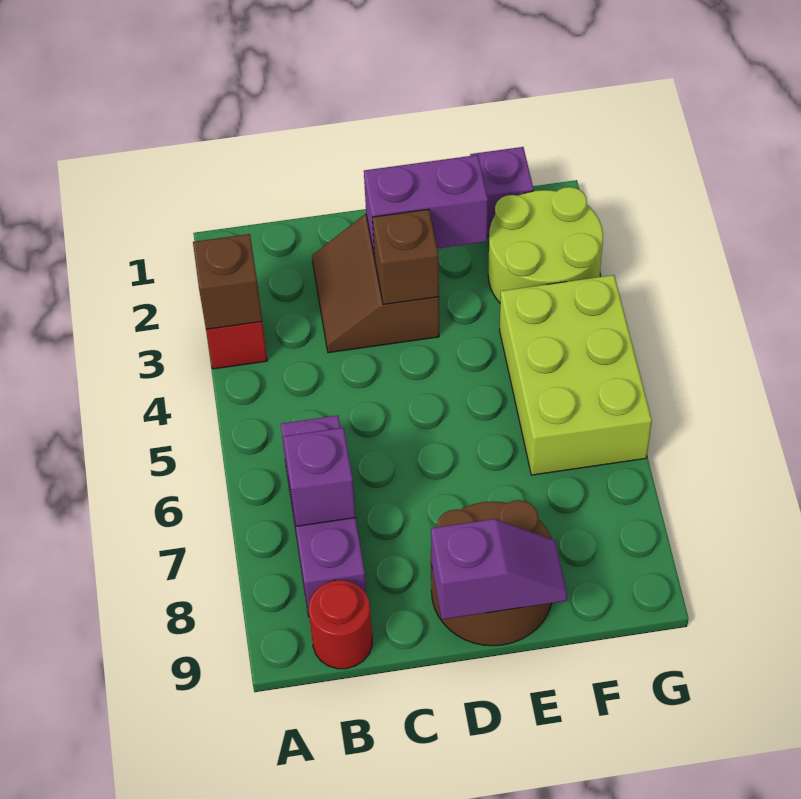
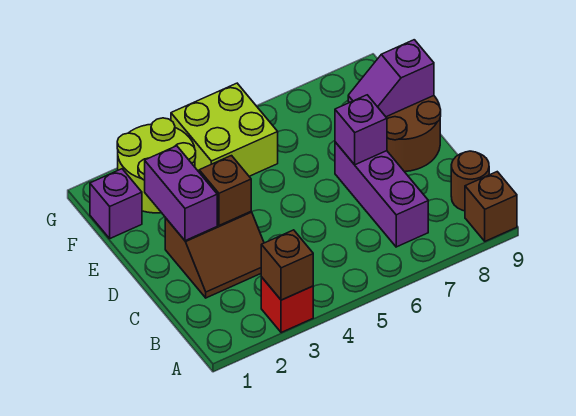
none -> brown brick A9 level 1
purple brick B6:B8 level 1 -> purple brick B7:D7 level 1
purple brick B7 level 2 -> purple brick D7 level 2
red round brick B9 level 1 -> brown round brick B9 level 1
purple slope D9:E9 level 2 top D -> purple slope E8:E9 level 2 top 9
lime brick F4:G6 level 1 -> lime brick F4:G5 level 1

